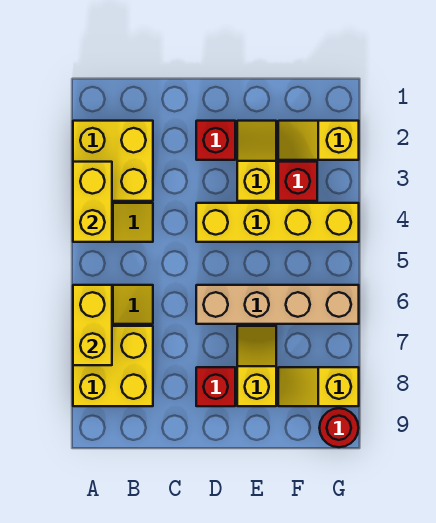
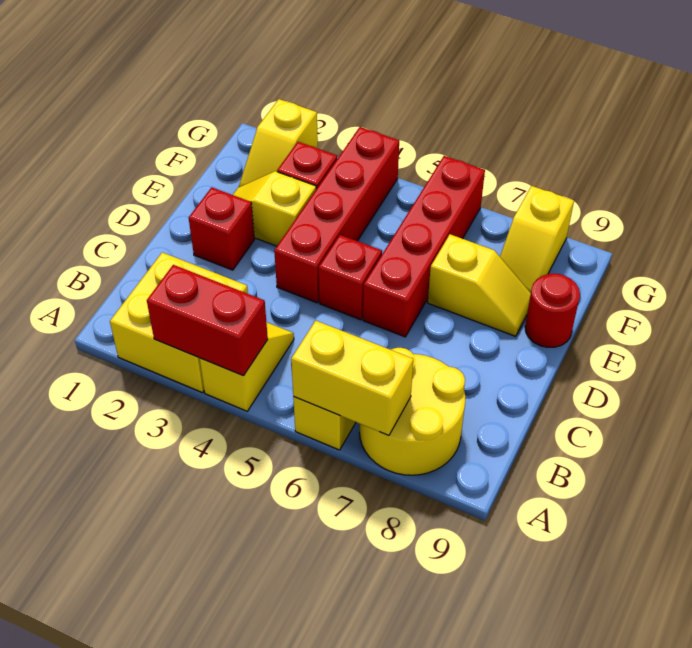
yellow brick A3:A4 level 2 -> red brick A3:A4 level 2
yellow brick A7:B8 level 1 -> yellow round brick A7:B8 level 1
yellow brick D4:G4 level 1 -> red brick D4:G4 level 1
tan brick D6:G6 level 1 -> red brick D6:G6 level 1
red brick D8 level 1 -> red brick D5 level 1
yellow slope E7:E8 level 1 top 8 -> yellow slope E7:E8 level 1 top 7
red round brick G9 level 1 -> red round brick E9 level 1

